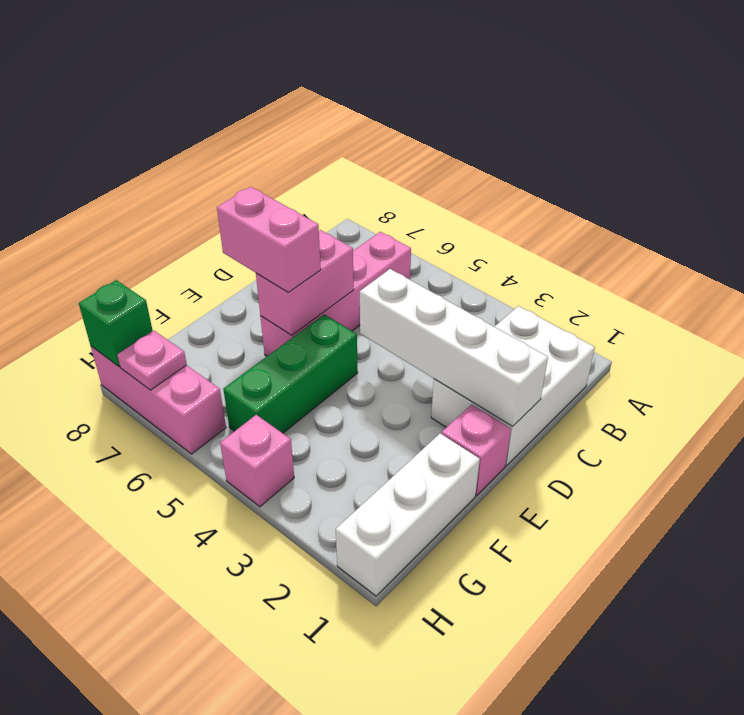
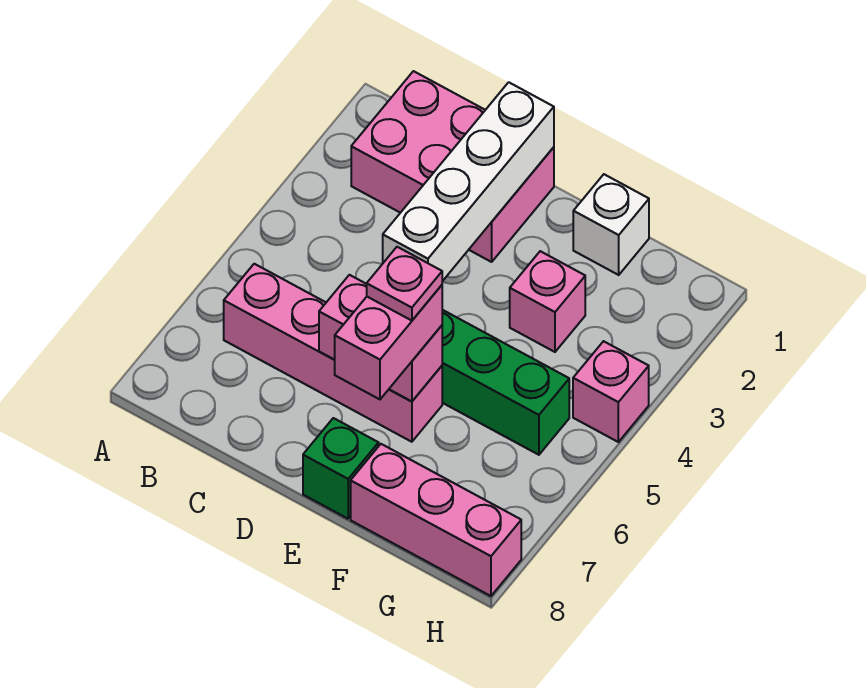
white brick B1:D2 level 1 -> pink brick B1:D2 level 1
pink brick E1 level 1 -> pink brick F3 level 1
white brick F1:H1 level 1 -> white brick F1 level 1
pink brick H6:H8 level 1 -> pink brick F8:H8 level 1
pink plate H7 level 2 -> pink plate E6 level 4
green brick H8 level 2 -> green brick E8 level 1

